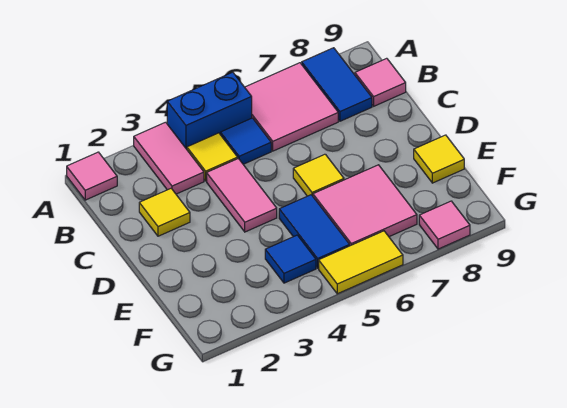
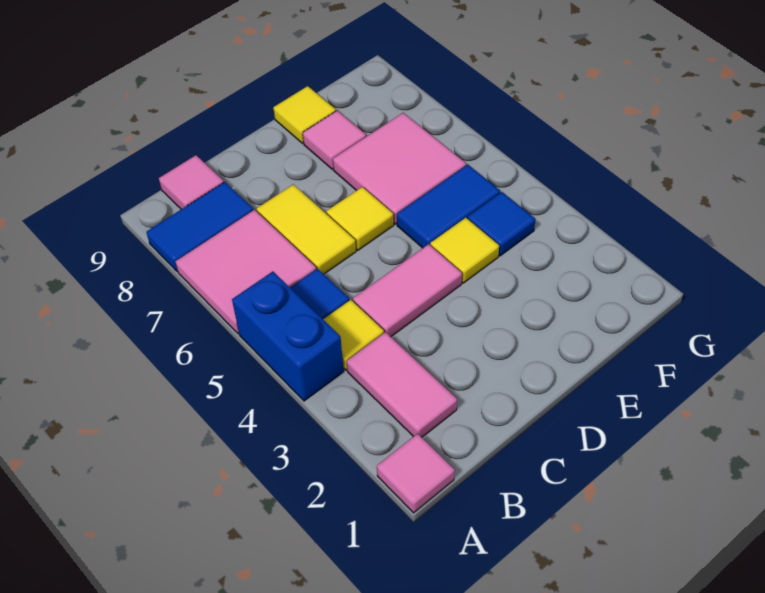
pink tile A3:B3 level 1 -> pink tile B2:B3 level 1
yellow tile C2 level 1 -> yellow tile E4 level 1
yellow tile G5:G6 level 1 -> yellow tile C6:C7 level 1
pink tile G8 level 1 -> pink tile E8 level 1

